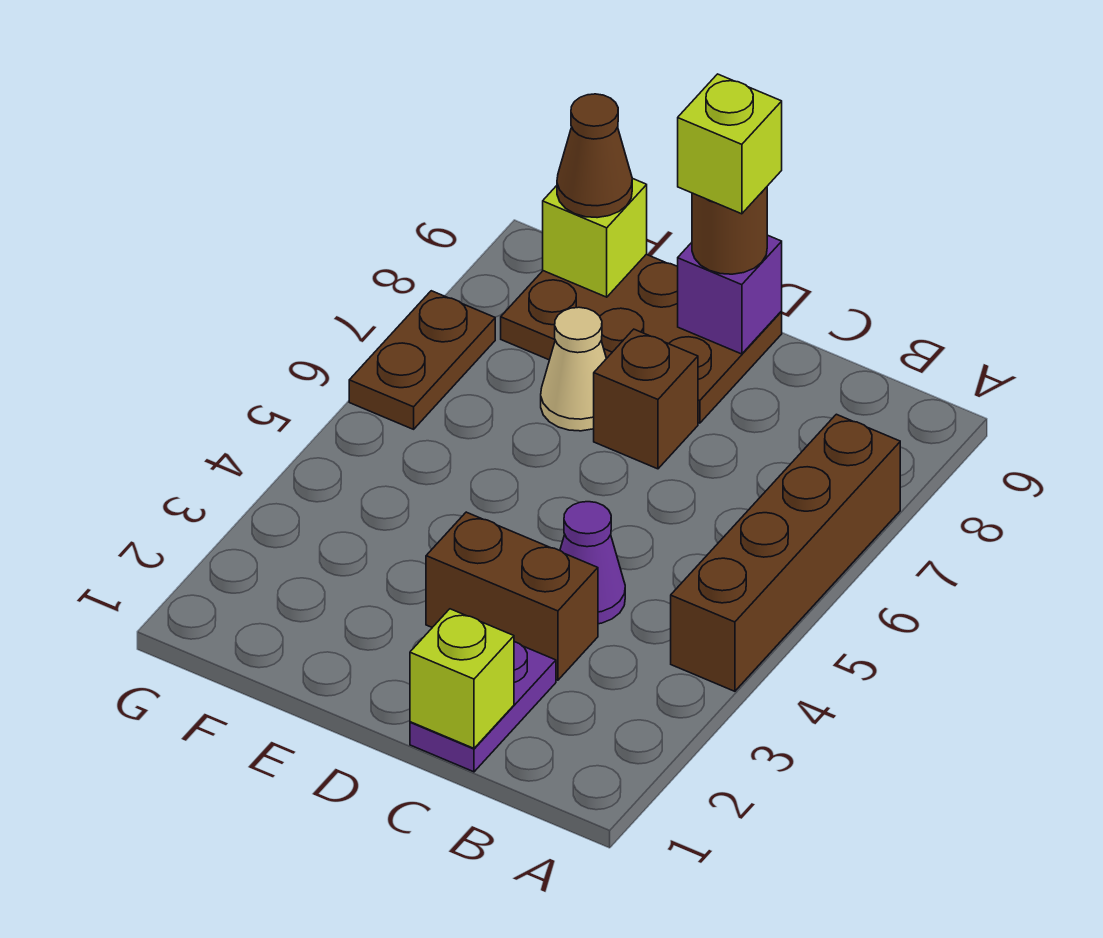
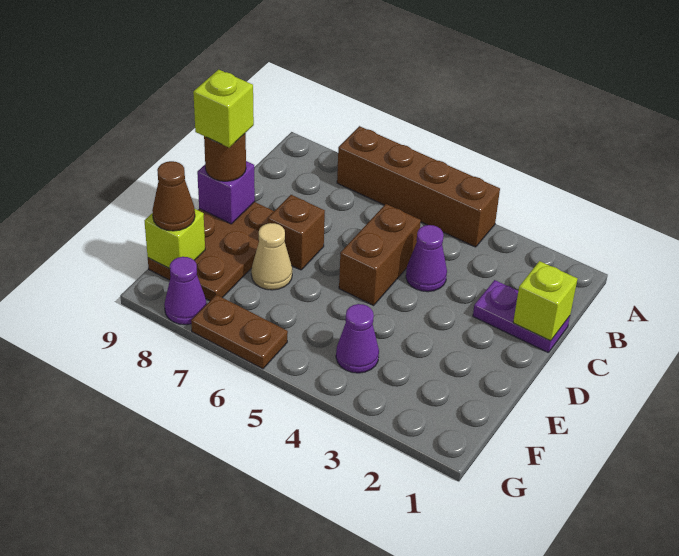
brown brick C3:D3 level 1 -> brown brick C5:D5 level 1
none -> purple cone F4 level 1
none -> purple cone G8 level 1

